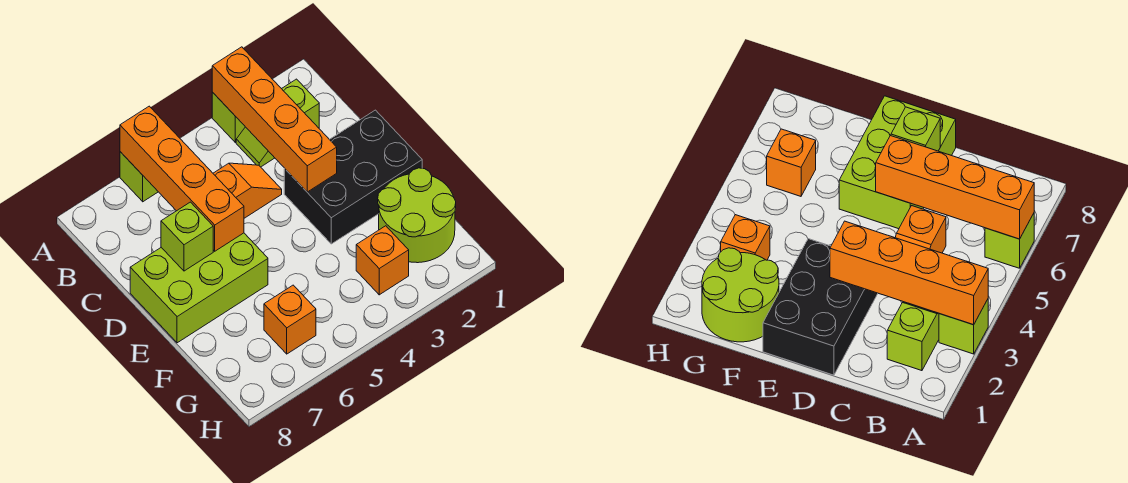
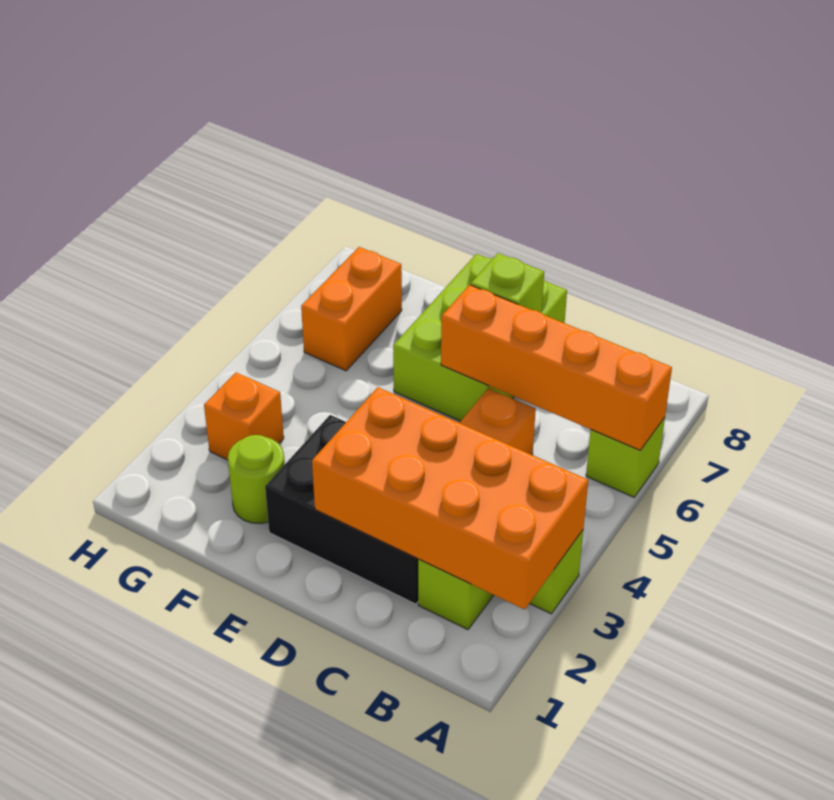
orange brick A3:D3 level 2 -> orange brick A2:D3 level 2
black brick D1:E3 level 1 -> black brick C2:E3 level 1
lime round brick F1:G2 level 1 -> lime round brick F2 level 1
orange brick G6 level 1 -> orange brick G6:G7 level 1

